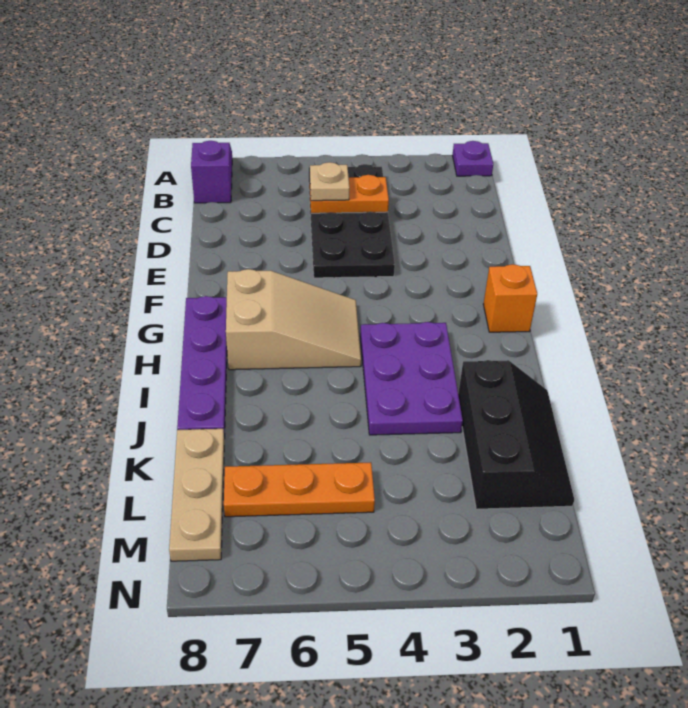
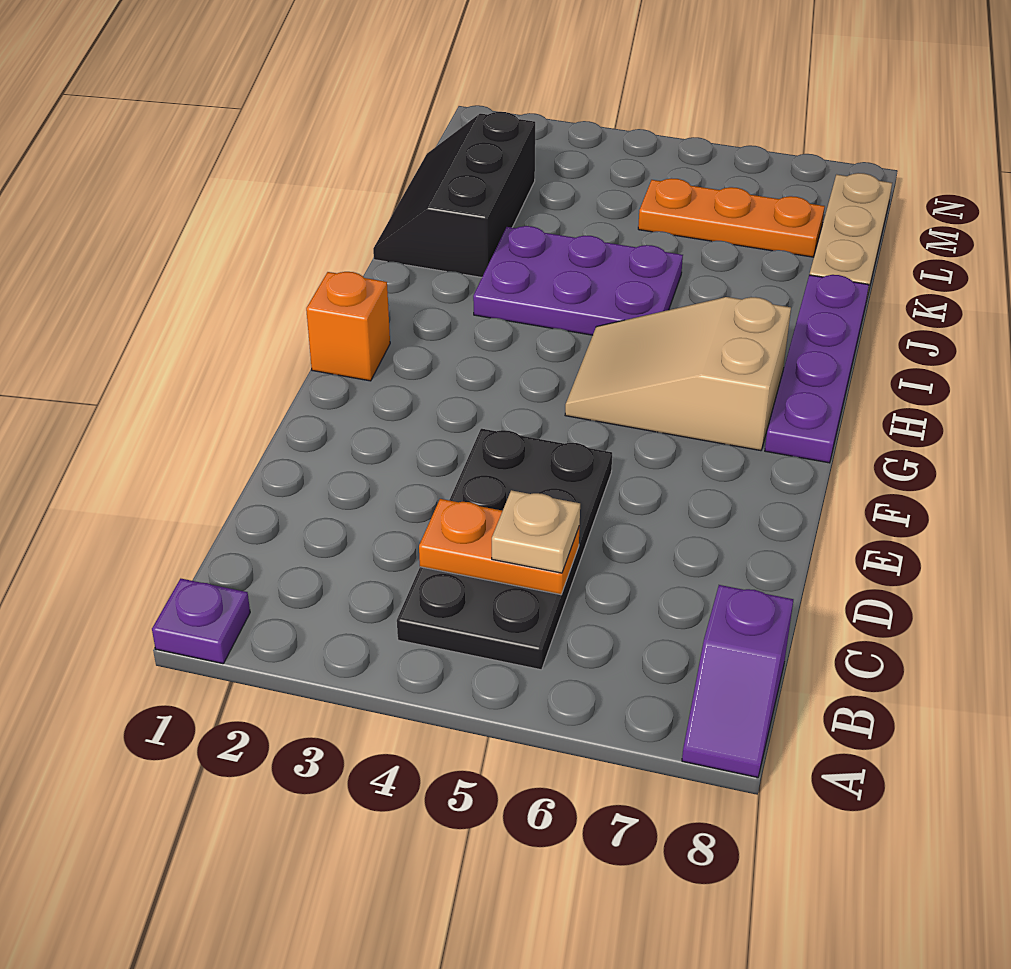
purple plate H3:J4 level 1 -> purple plate I3:J5 level 1

